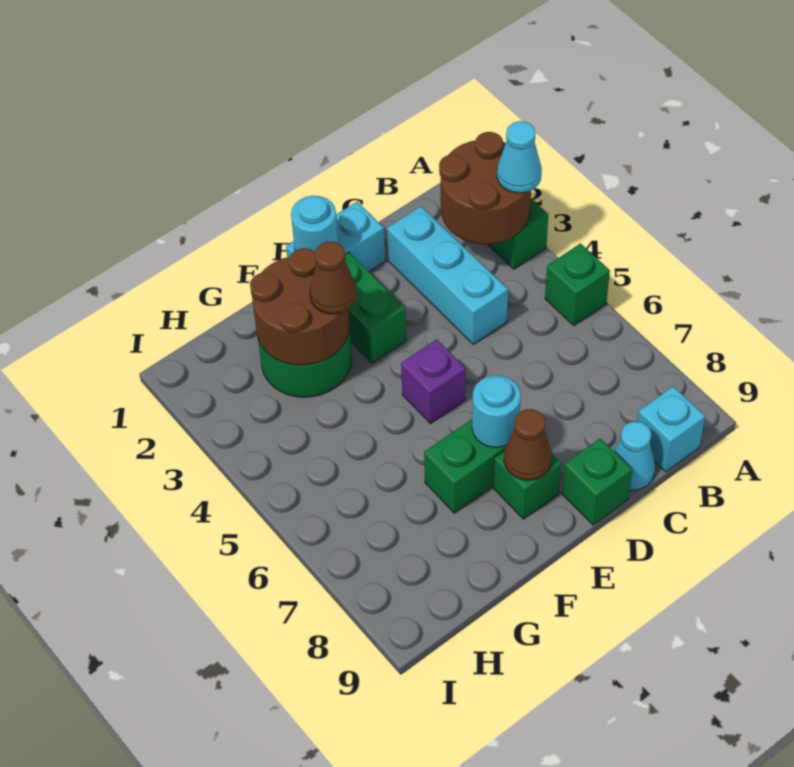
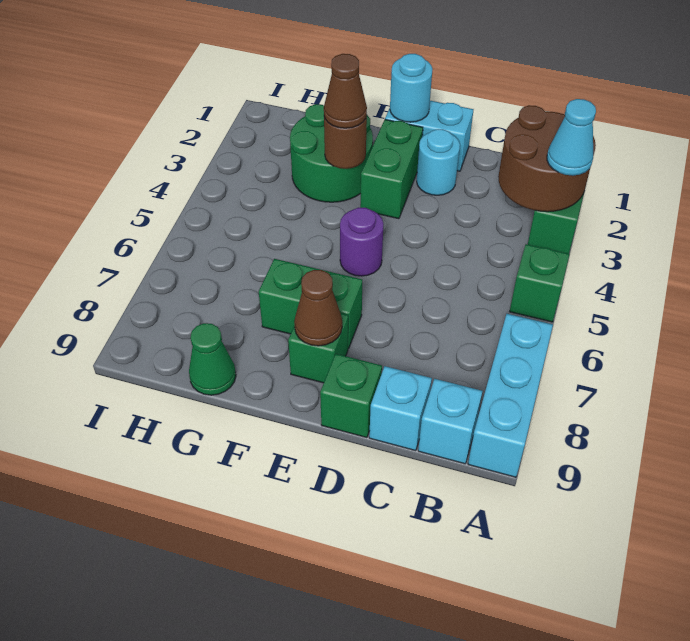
cyan brick C2:C4 level 1 -> cyan brick A7:A9 level 1
cyan cone C9 level 1 -> cyan brick C9 level 1
purple brick E5 level 1 -> purple round brick E5 level 1
cyan round brick E7 level 2 -> cyan round brick D2 level 1
brown round brick F2:G3 level 2 -> brown round brick F3 level 2
none -> green cone G9 level 1

